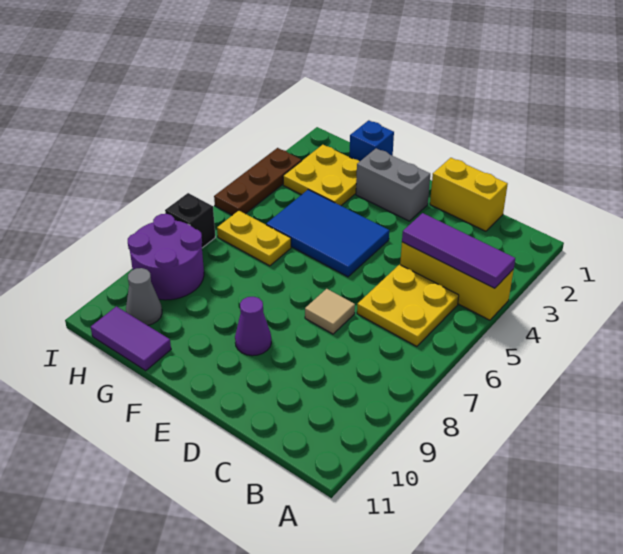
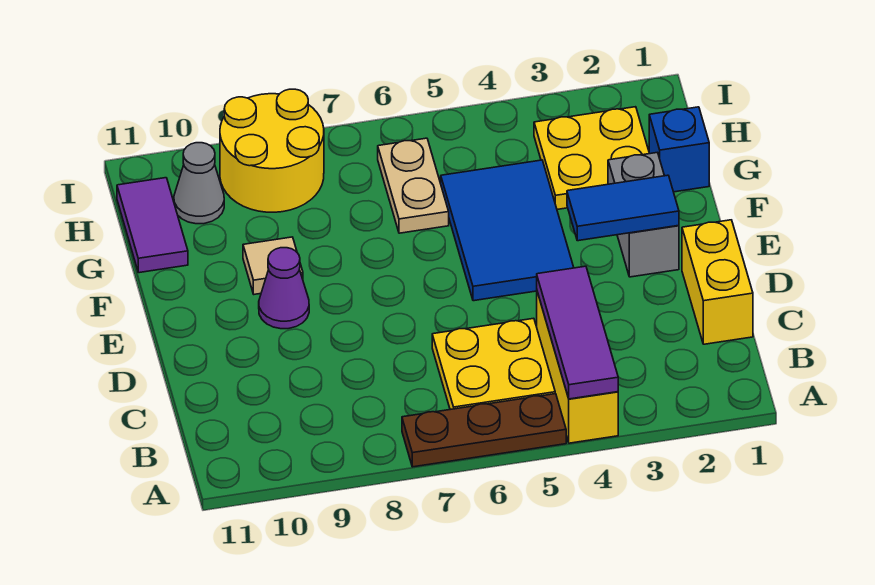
tan tile D7 level 1 -> tan tile F9 level 1
none -> blue tile E2:E3 level 2
yellow plate G6:H6 level 1 -> tan plate G6:H6 level 1
purple round brick H8:I9 level 1 -> yellow round brick H8:I9 level 1
brown plate I3:I5 level 1 -> brown plate A5:A7 level 1
black brick I7 level 1 -> none

